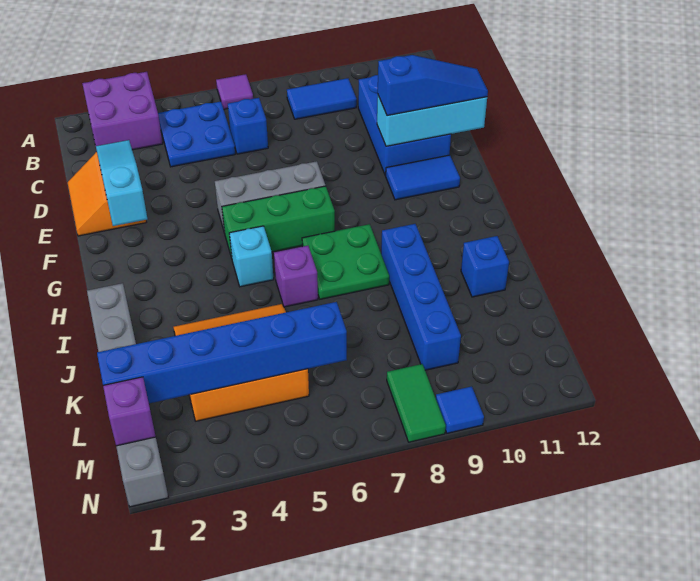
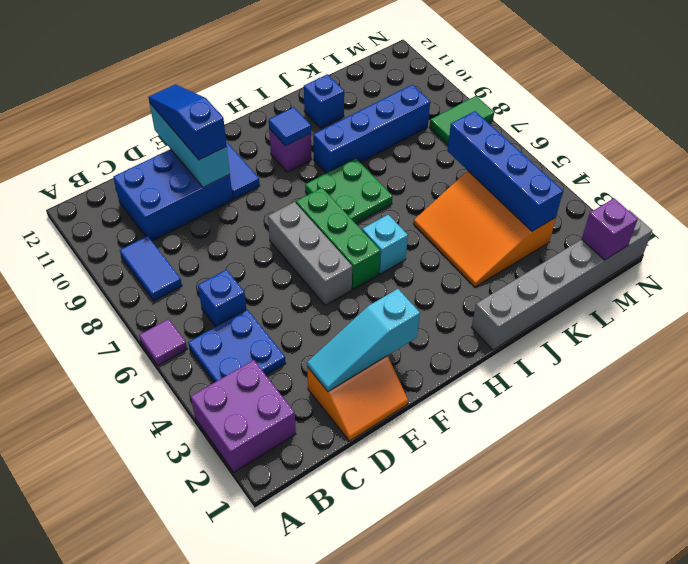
purple brick I6 level 1 -> purple brick H10 level 1
blue brick L1:L6 level 2 -> blue brick L3:L6 level 2
blue tile N9 level 1 -> blue tile H10 level 2

